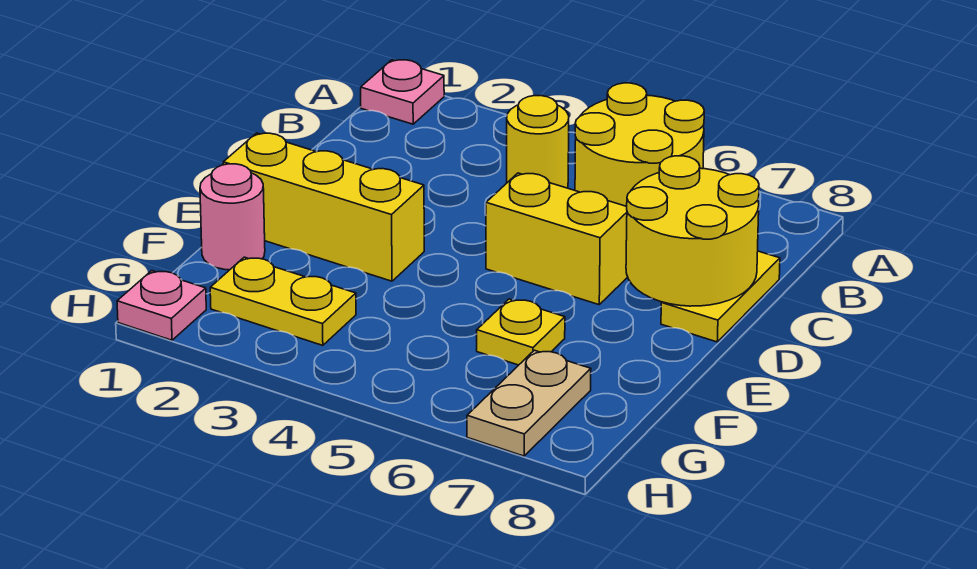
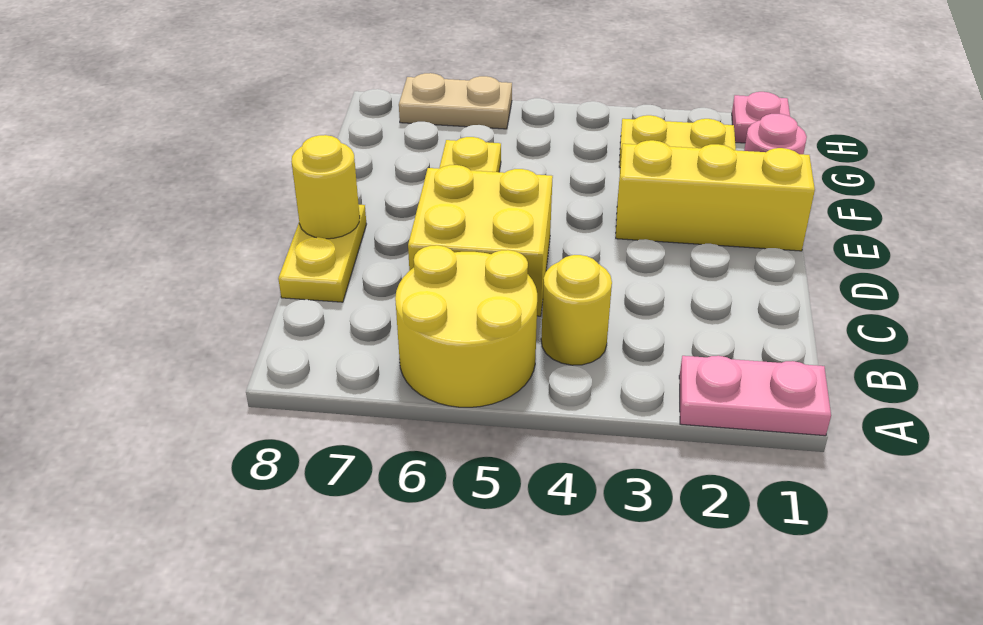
pink plate A1 level 1 -> pink plate A1:A2 level 1
yellow round brick C7:D8 level 2 -> yellow round brick D8 level 2
yellow brick D5:D6 level 1 -> yellow brick C5:D6 level 1
tan plate G7:H7 level 1 -> tan plate H6:H7 level 1

